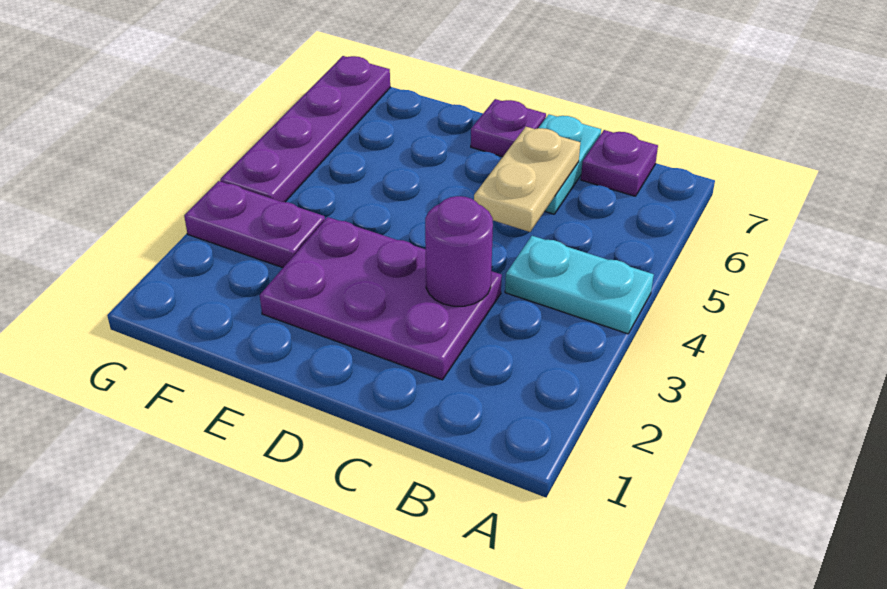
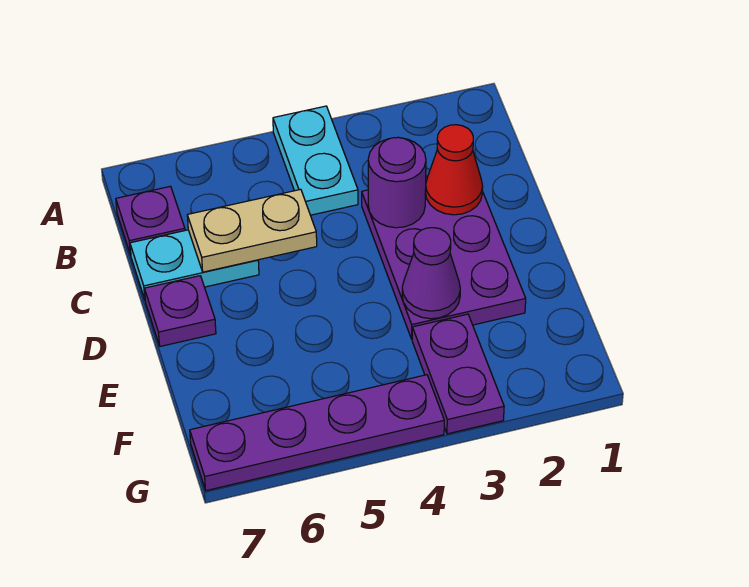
none -> red cone C2 level 2
none -> purple cone E3 level 2

